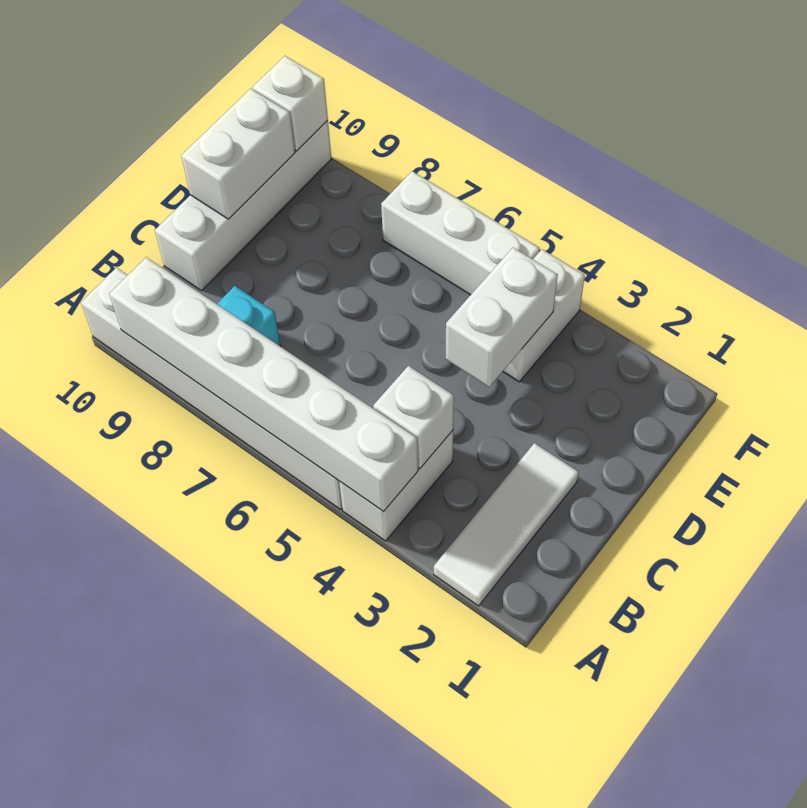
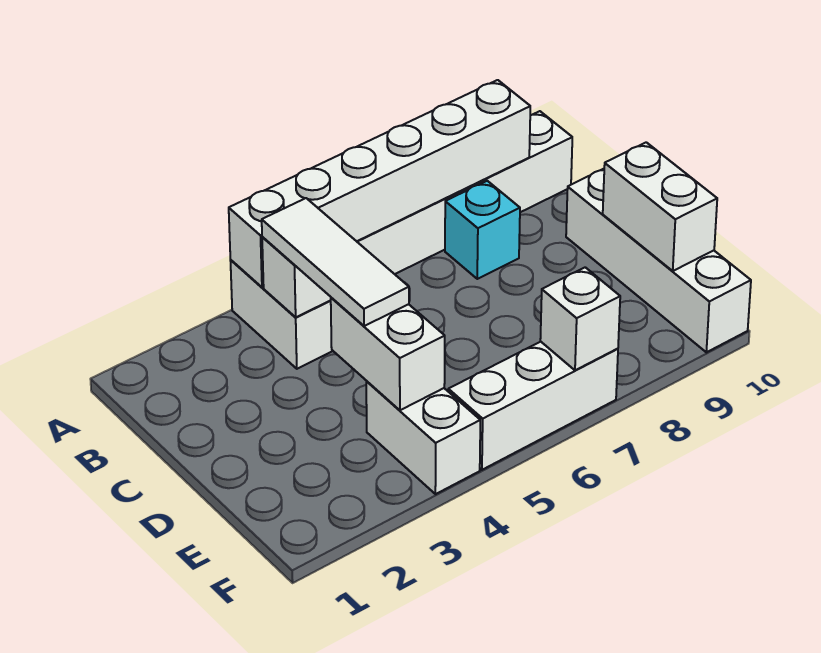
white tile A2:C2 level 1 -> white tile B4:D4 level 3
white brick F10 level 2 -> white brick F7 level 2

